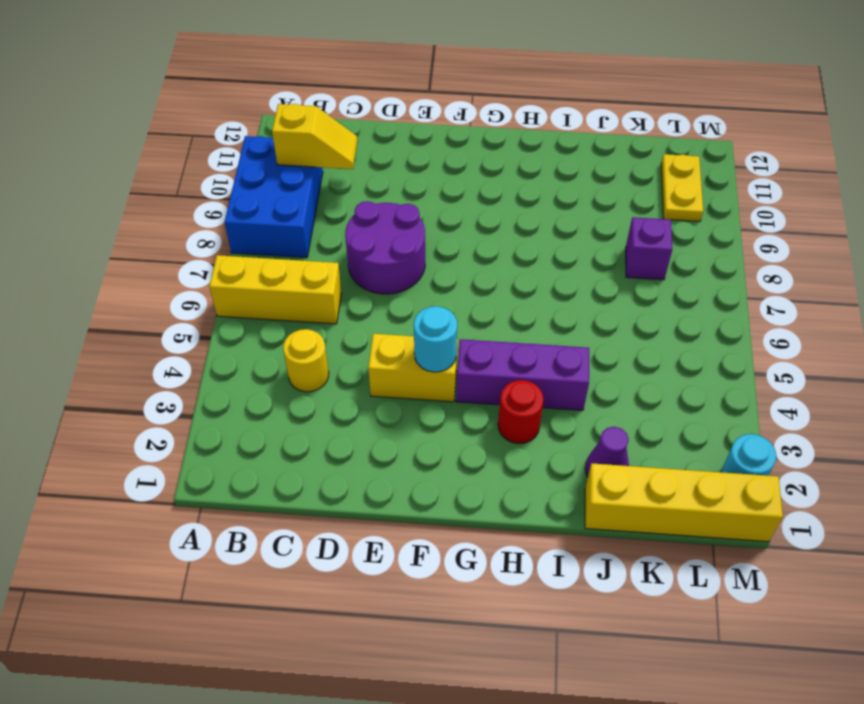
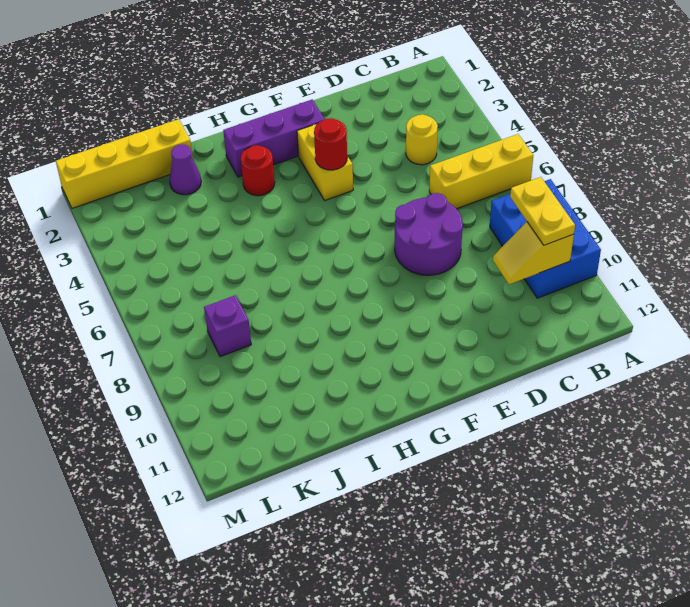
yellow brick E4:F4 level 1 -> yellow brick F3:F4 level 1
cyan round brick F4 level 2 -> red round brick F4 level 2
purple brick G4:I4 level 1 -> purple brick F2:H2 level 1
yellow plate L10:L11 level 1 -> yellow plate B9:B10 level 3
cyan round brick M2 level 1 -> none

